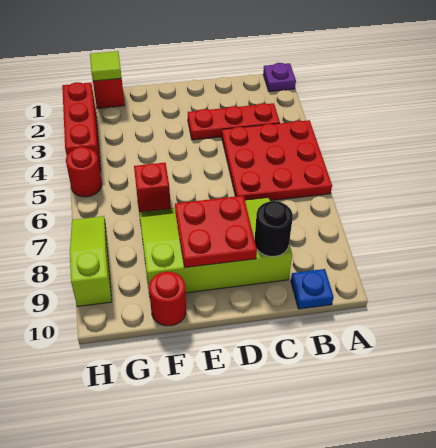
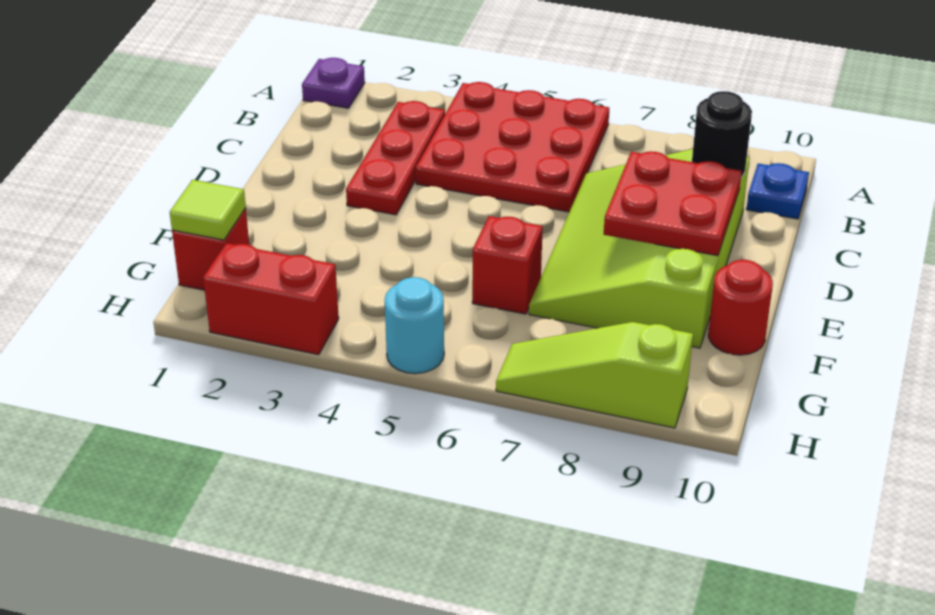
red brick H2:H4 level 1 -> red brick H2:H3 level 1
red round brick H5 level 1 -> cyan round brick H5 level 1

